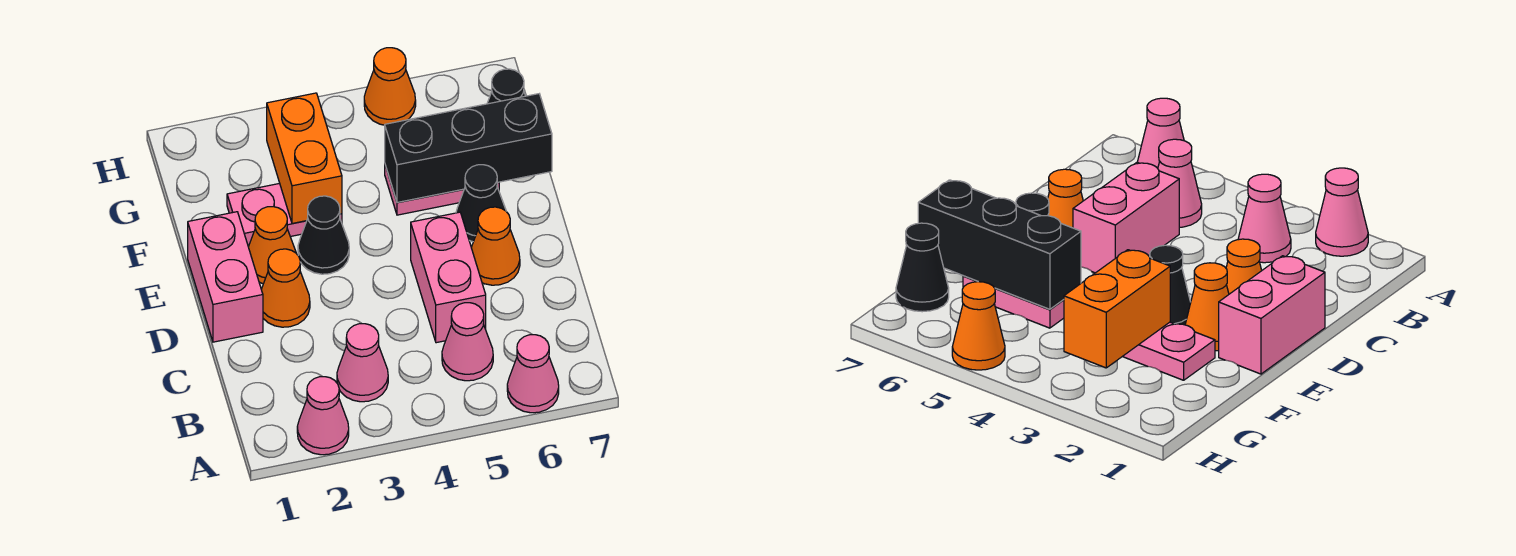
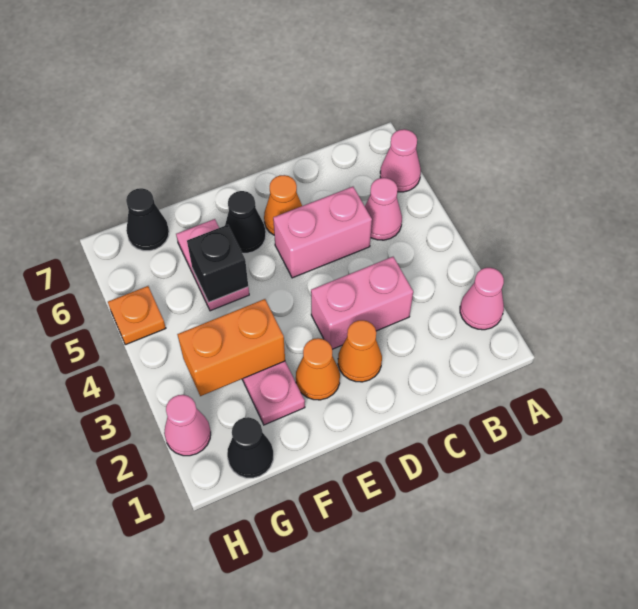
pink cone B3 level 1 -> pink cone H2 level 1
pink brick D1:E1 level 1 -> pink brick C3:D3 level 1
black cone E3 level 1 -> black cone G1 level 1
black brick F5:F7 level 2 -> black brick F5 level 2
orange cone H5 level 1 -> orange plate H5 level 1

